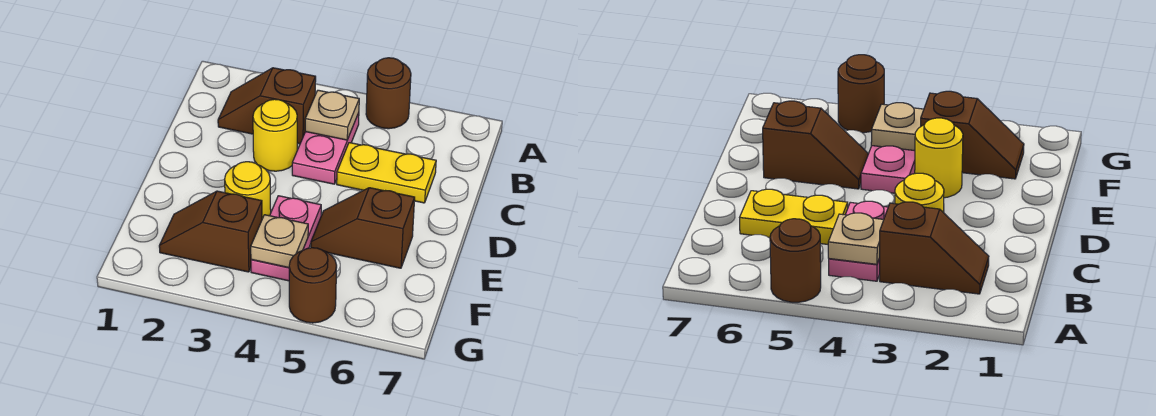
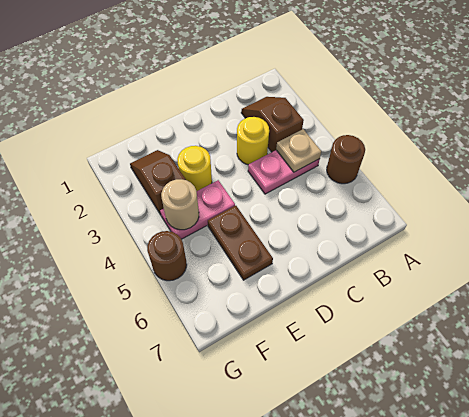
yellow plate C5:C6 level 1 -> none
brown slope E5:E6 level 1 top 6 -> brown plate E5:E6 level 1
tan plate F4 level 2 -> tan round brick F4 level 2

